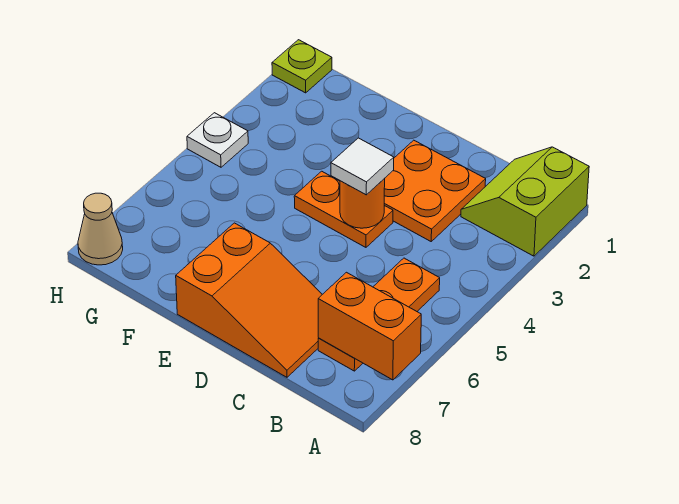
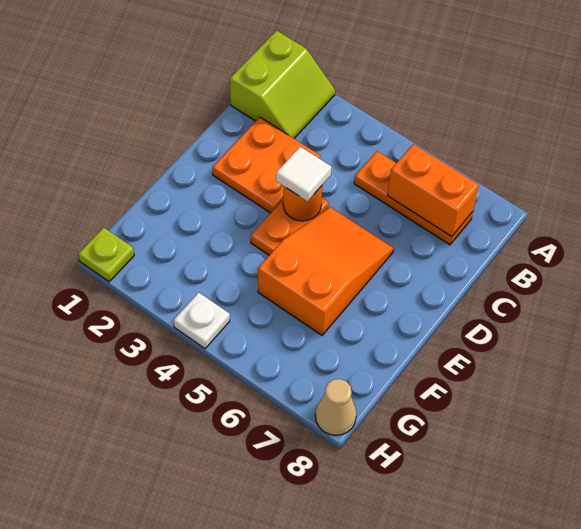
lime slope A1:B2 level 1 top A -> lime slope A1:B2 level 1 top 1
orange brick A7:B7 level 2 -> orange brick B6:B7 level 2
orange slope C7:E8 level 1 top E -> orange slope D5:F6 level 1 top F

